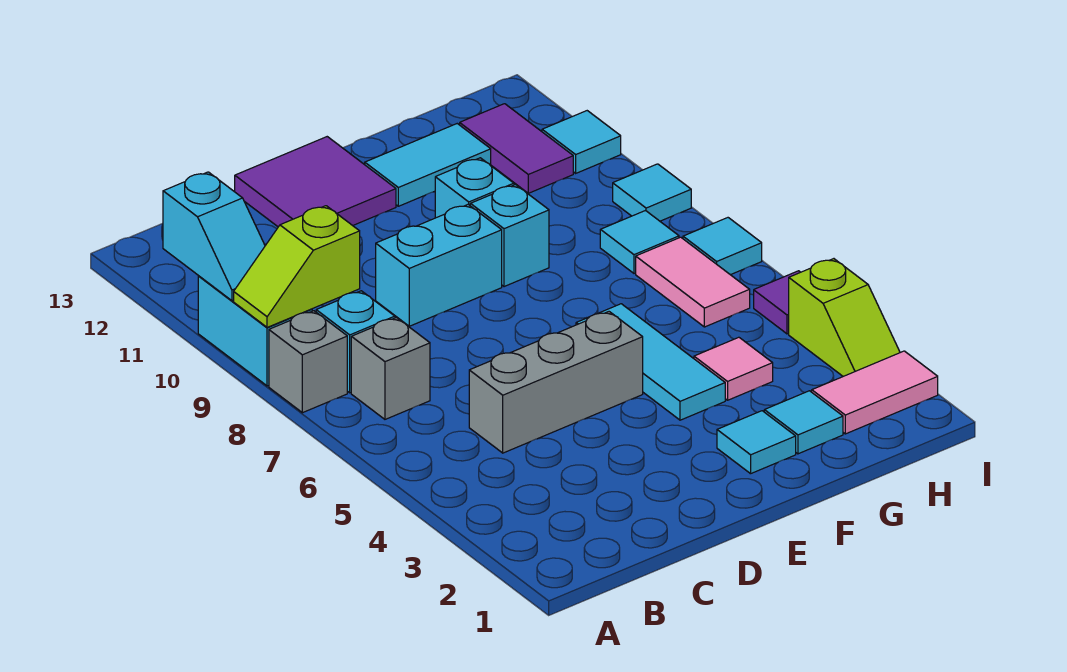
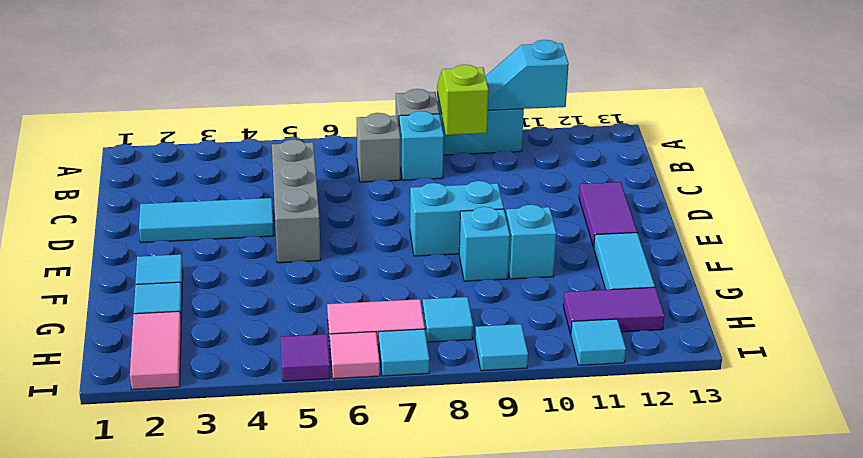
cyan brick D9:E9 level 1 -> cyan brick E8:E9 level 1
purple tile D12:E13 level 1 -> purple tile D12:E12 level 1
cyan tile F4:F6 level 1 -> cyan tile D2:D4 level 1
pink tile G4 level 1 -> pink tile I6 level 1
lime slope I3:I4 level 1 top 4 -> none

